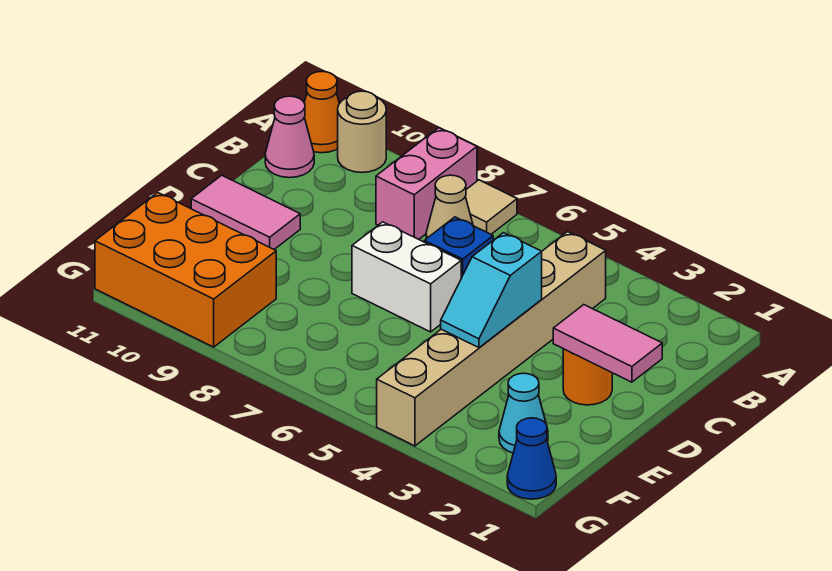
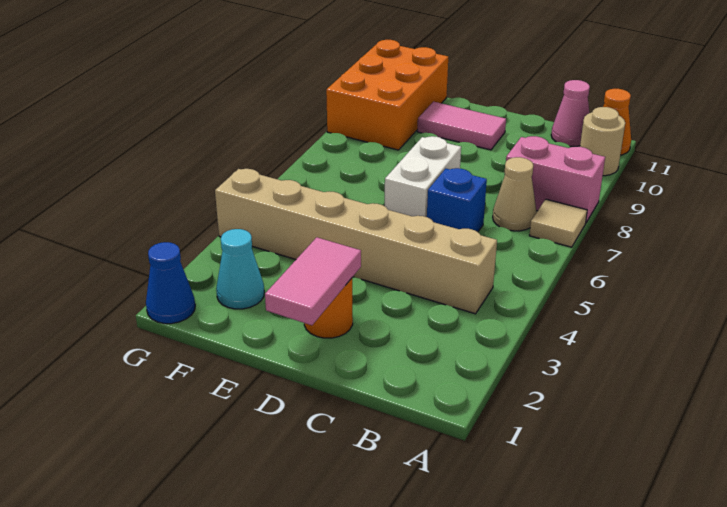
cyan slope D4:E4 level 2 top D -> none
pink tile D10:D11 level 1 -> pink tile D10:E10 level 1

